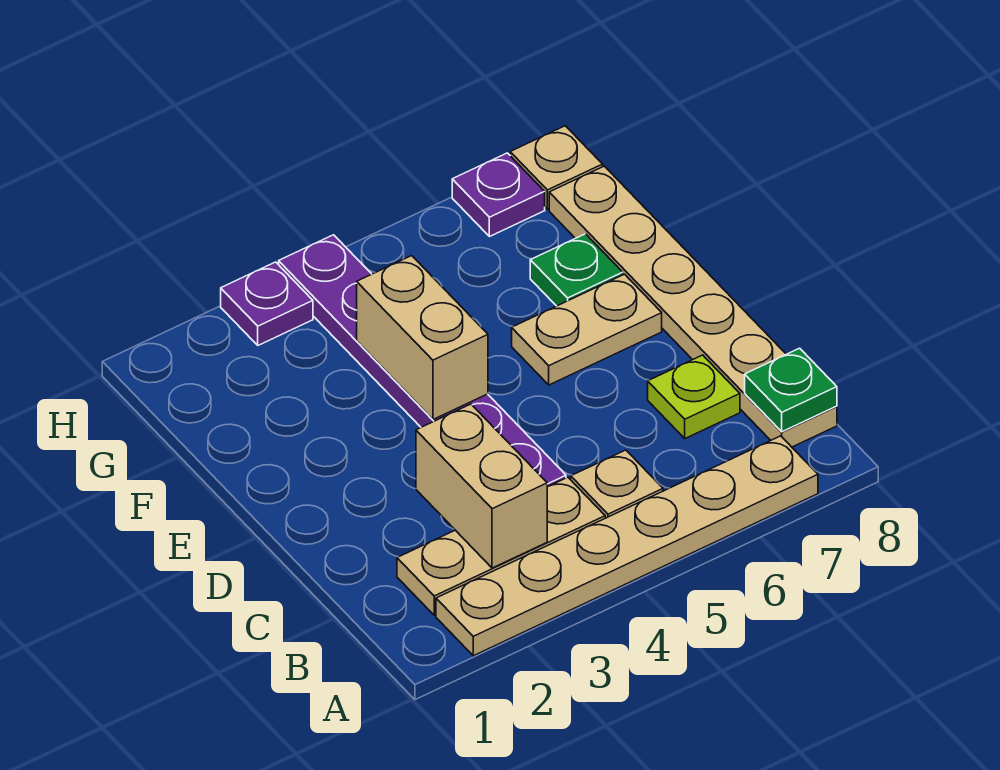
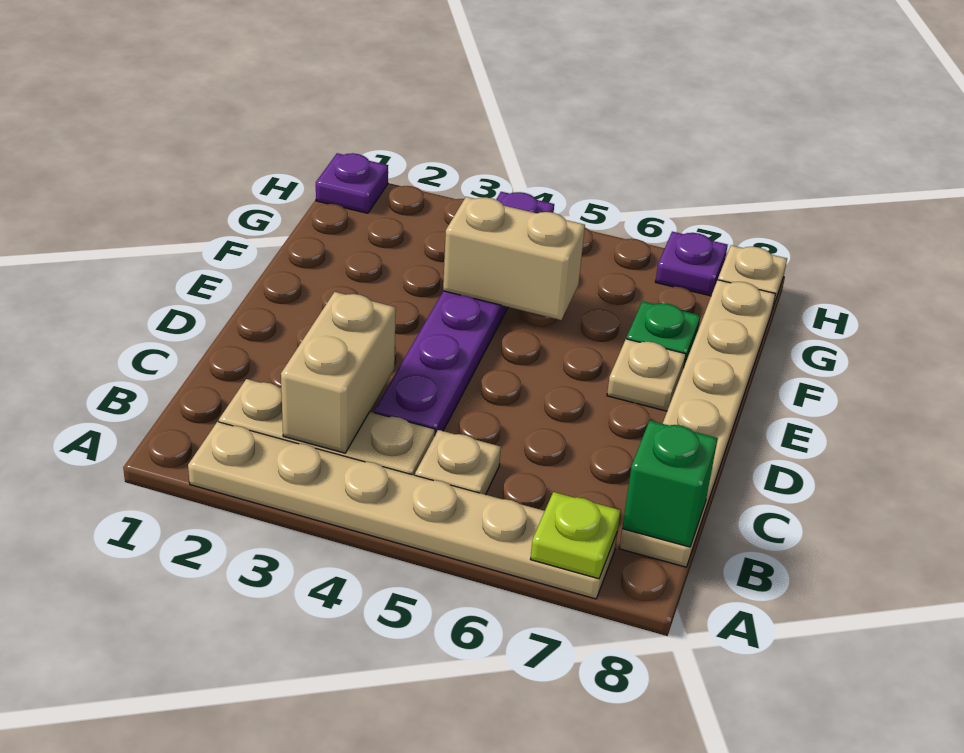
green plate B8 level 2 -> green brick B8 level 2
lime plate C7 level 1 -> lime plate A7 level 2
tan brick E4:F4 level 2 -> tan brick F4:F5 level 2
tan plate E6:E7 level 1 -> tan plate E7 level 1
purple plate H3 level 1 -> purple plate H1 level 1

